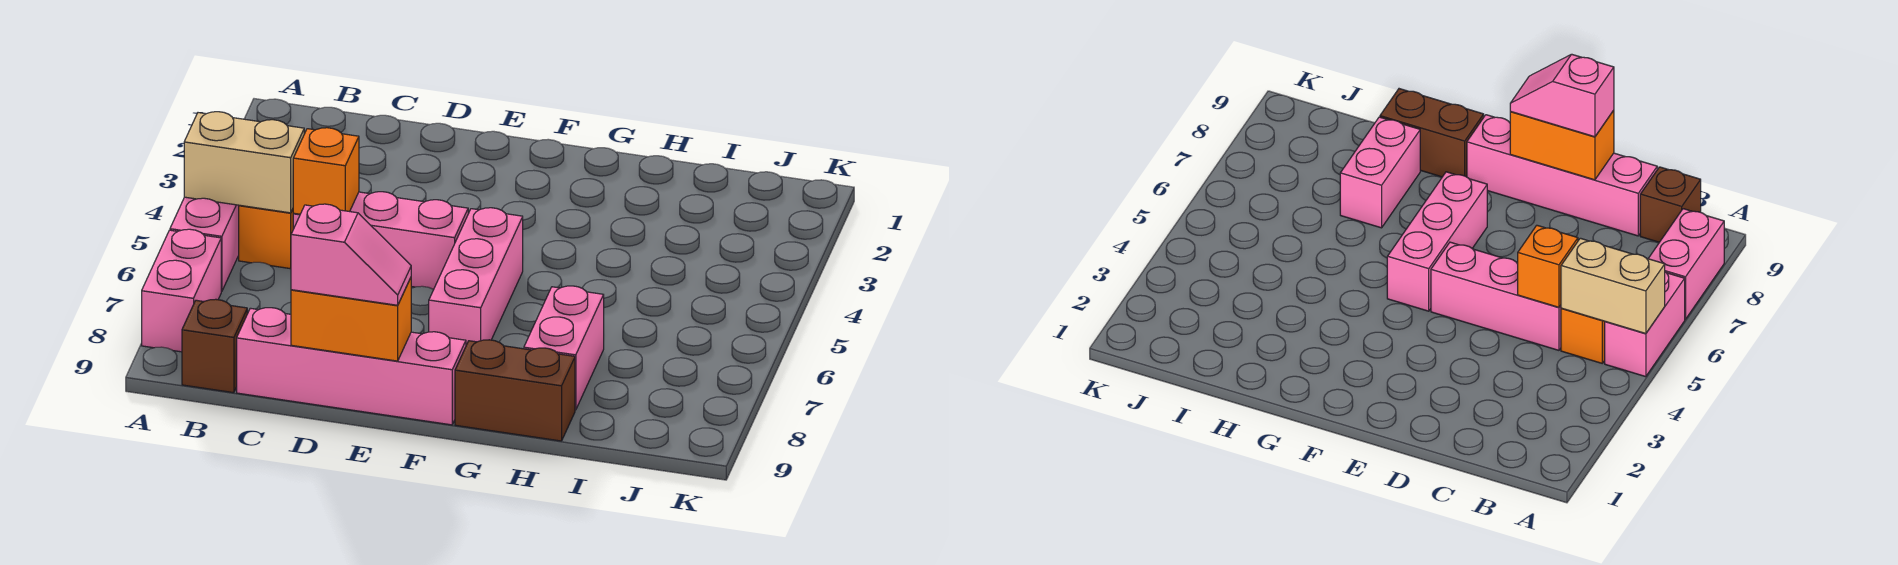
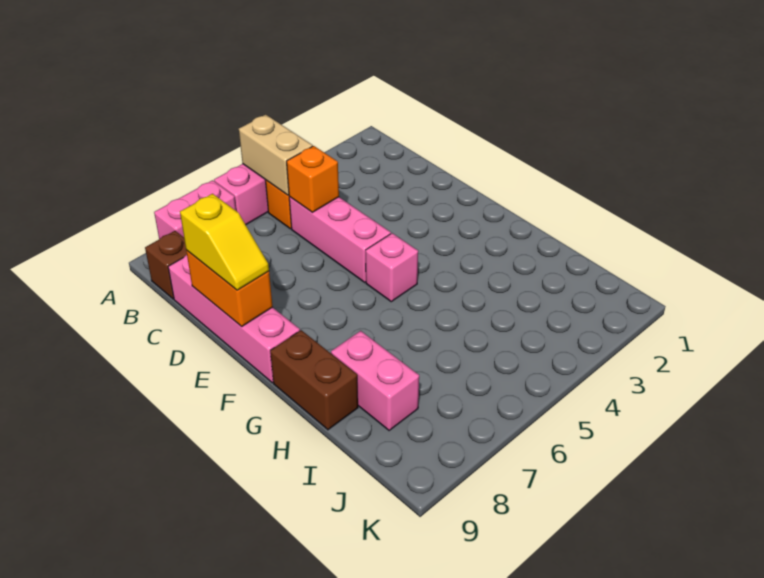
pink slope D9:E9 level 3 top D -> yellow slope D9:E9 level 3 top D
pink brick F5:F7 level 1 -> pink brick F5 level 1
pink brick H7:H8 level 1 -> pink brick H8:I8 level 1

